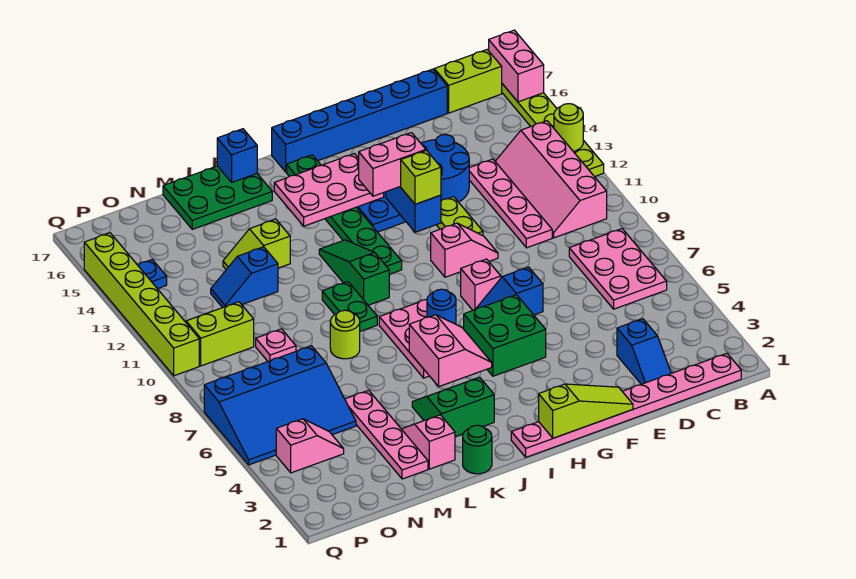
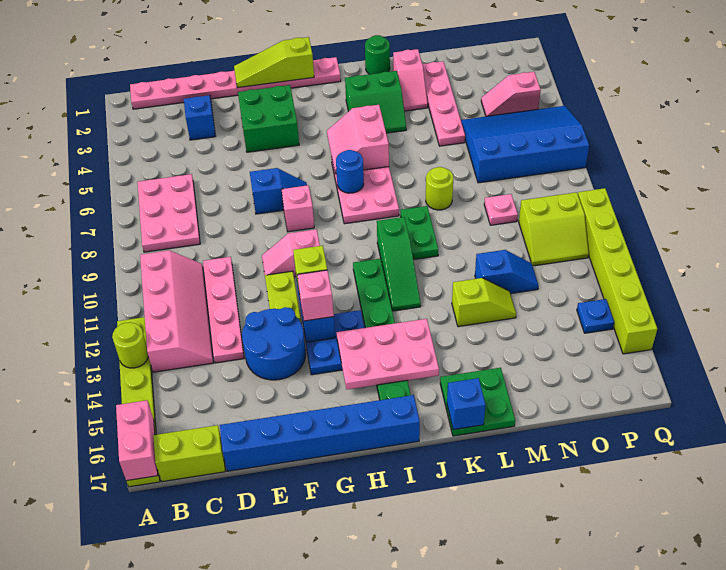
green brick G5:H6 level 1 -> green brick F3:G4 level 1
pink brick G13:H13 level 3 -> pink brick G13 level 3
green plate K16:M17 level 1 -> green plate K16:L17 level 1

